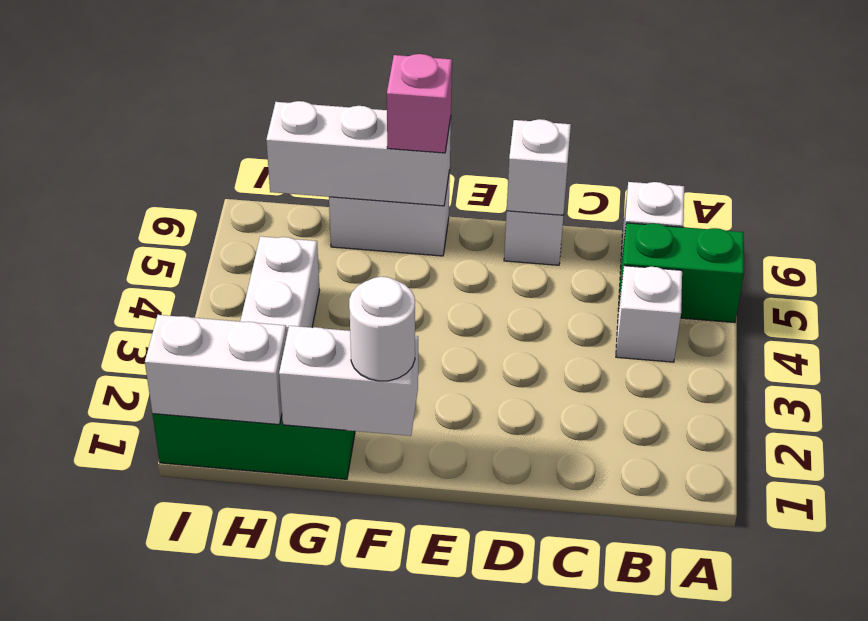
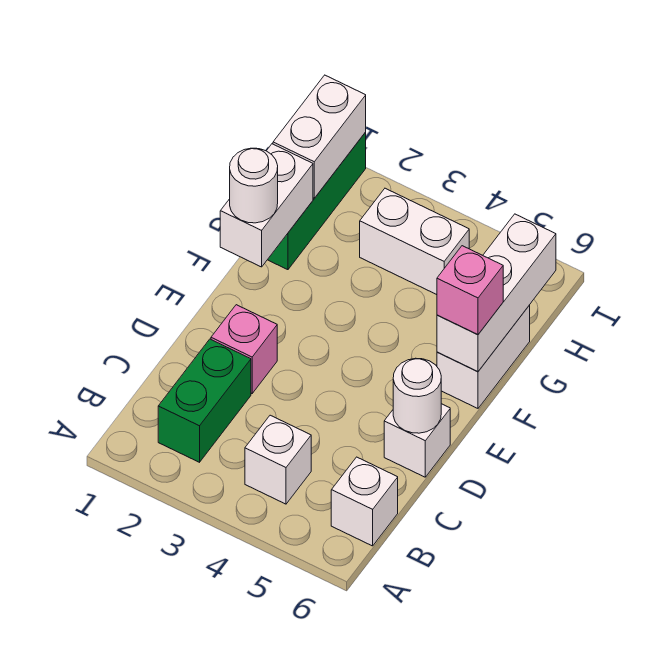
green brick A5:B5 level 1 -> green brick B2:C2 level 1
none -> pink brick D2 level 1
white brick D6 level 2 -> white round brick D6 level 2

